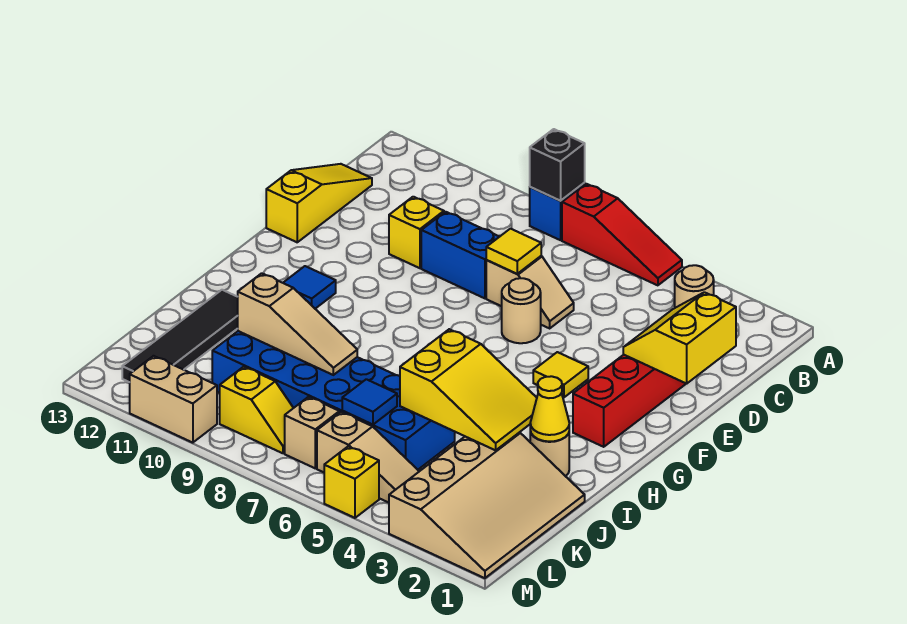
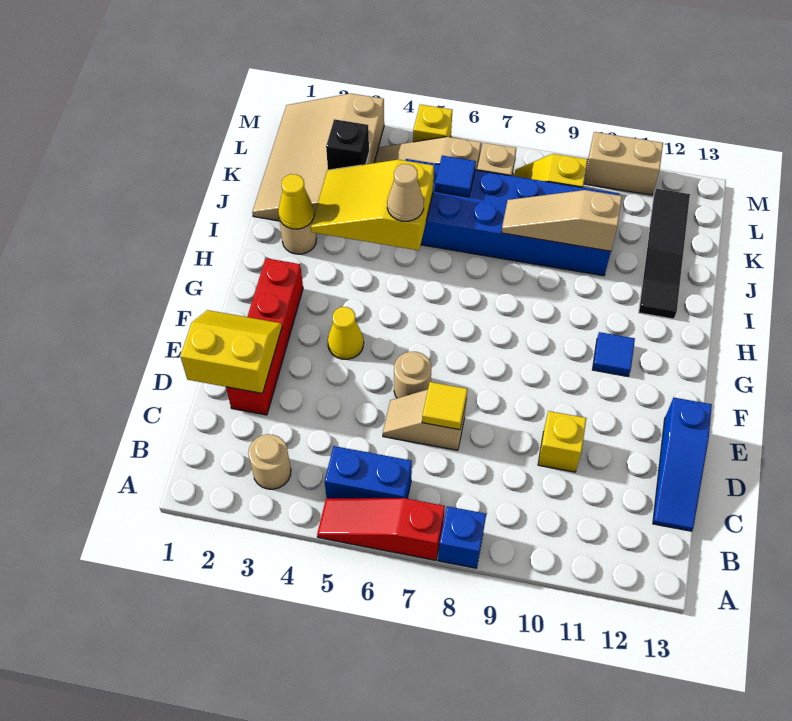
black brick A8 level 2 -> black brick K3 level 2
yellow slope C13:E13 level 1 top E -> blue slope C13:E13 level 1 top E
yellow slope D1:E2 level 2 top 1 -> yellow slope D1:E2 level 2 top D
blue brick D8:D9 level 1 -> blue brick B5:B6 level 1
yellow tile F4 level 1 -> yellow cone F4 level 1
none -> tan cone I5 level 3

